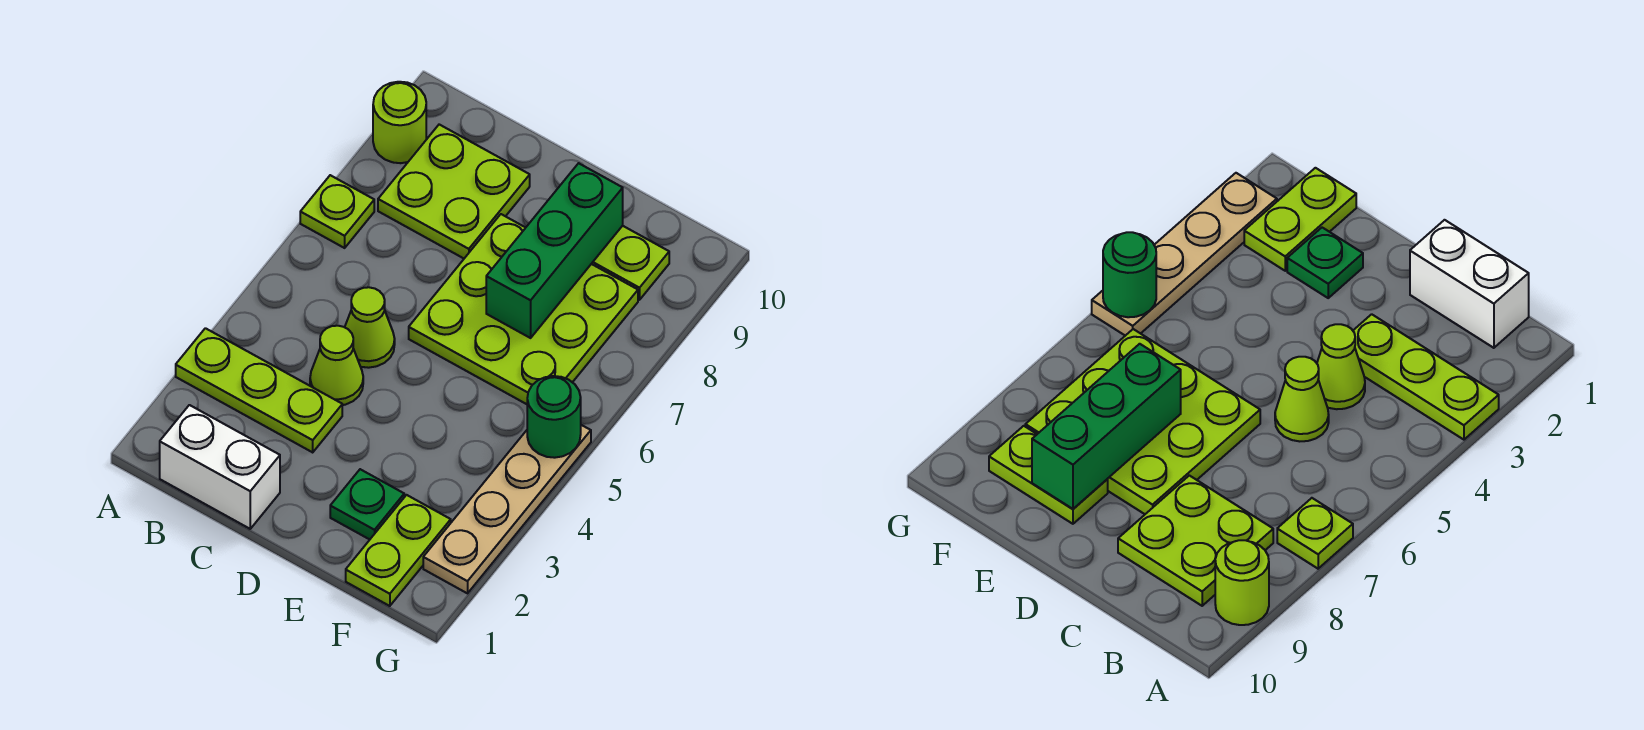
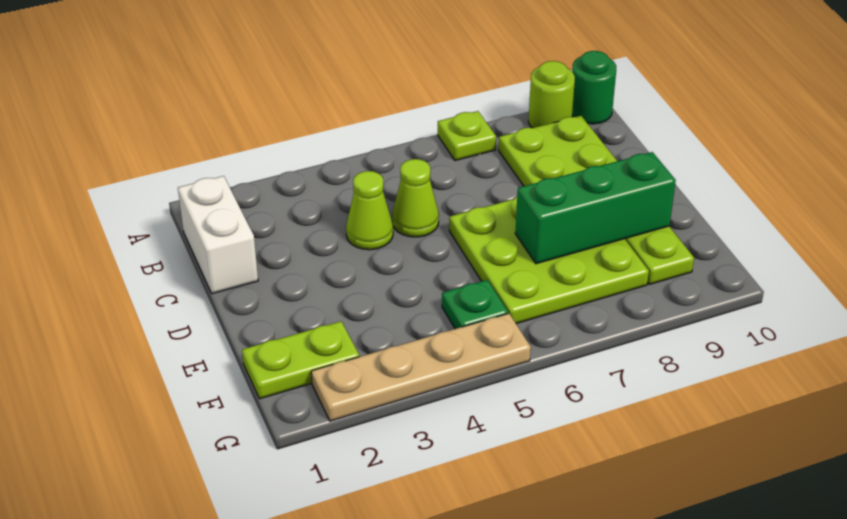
lime plate A3:C3 level 1 -> none
green plate E2 level 1 -> green plate F5 level 1
green round brick G5 level 2 -> green round brick A10 level 1

